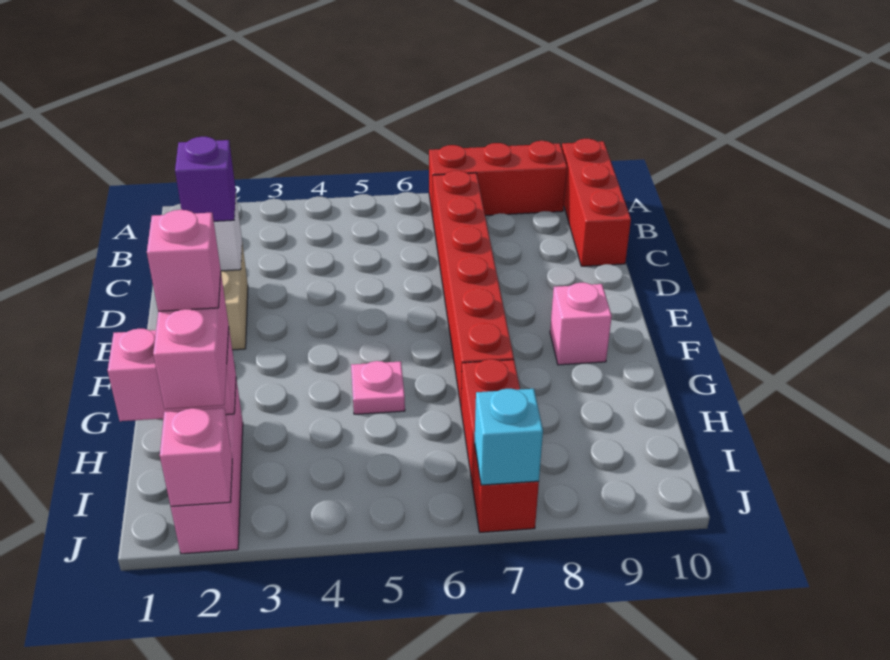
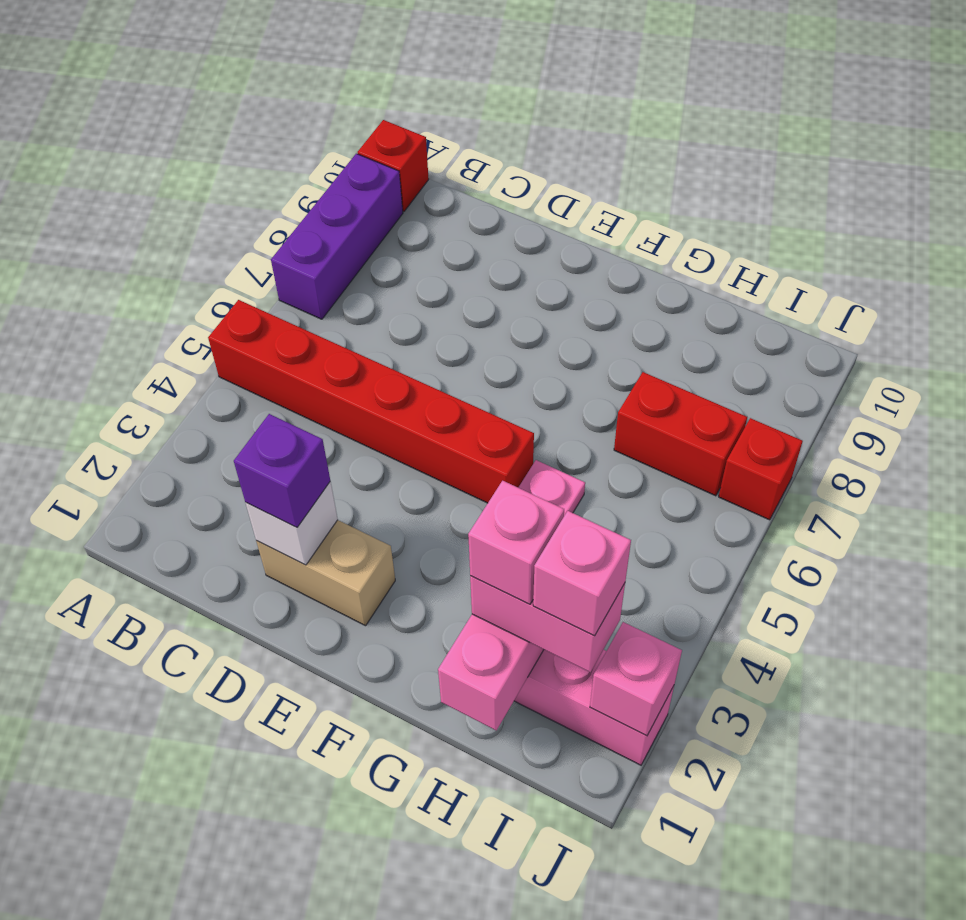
red brick A7:A9 level 1 -> purple brick A7:A9 level 1
red brick A10:C10 level 1 -> red brick A10 level 1
red brick B7:G7 level 1 -> red brick A5:F5 level 1
pink brick F9 level 1 -> pink brick I2 level 4
cyan brick J7 level 2 -> none

